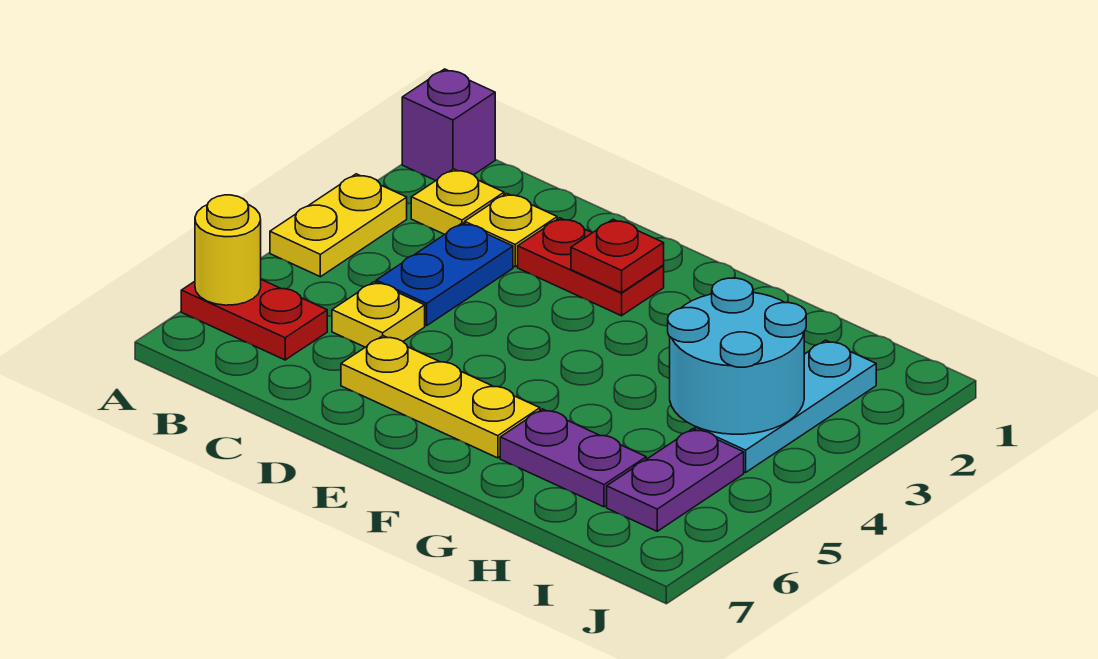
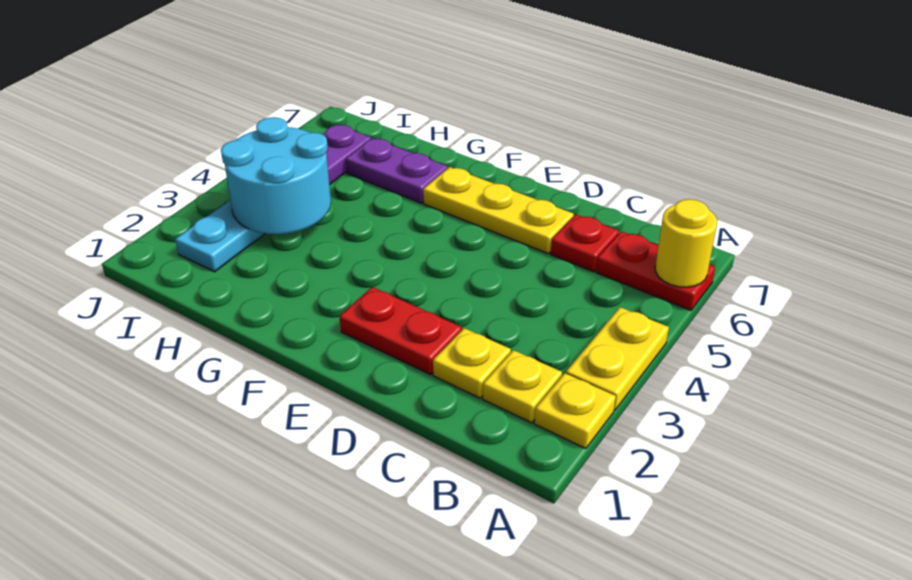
purple brick A1 level 1 -> none
blue plate C3:C4 level 1 -> none
yellow plate C5 level 1 -> yellow plate A2 level 1
red plate E2 level 2 -> red plate C6 level 1

